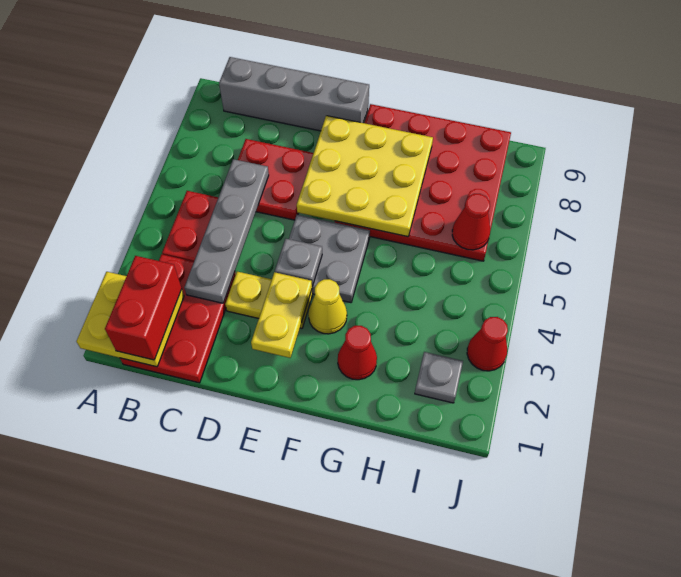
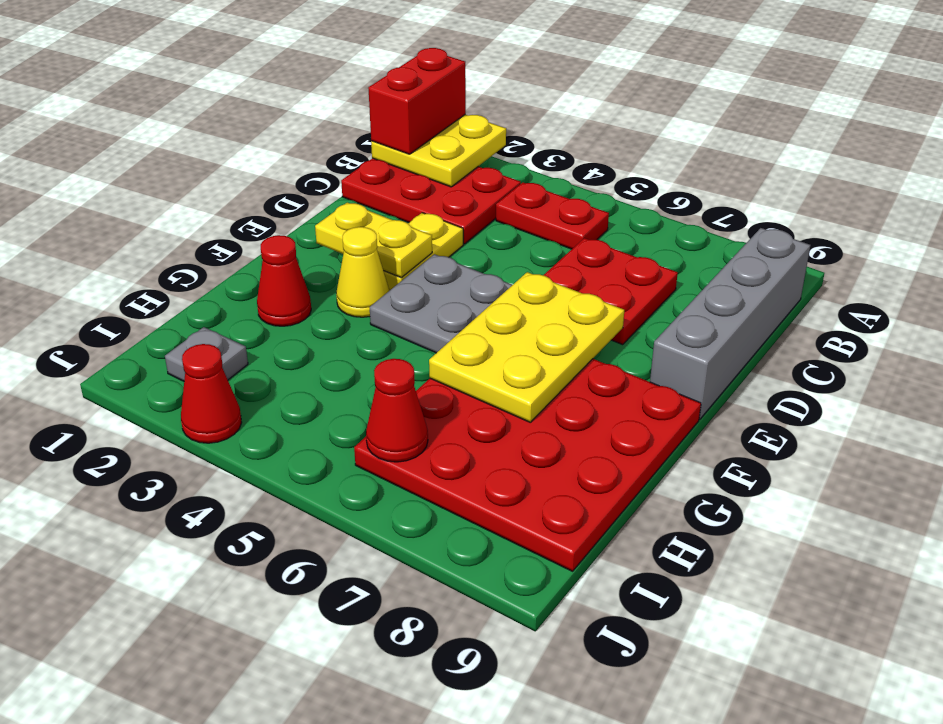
red brick B1:B2 level 3 -> red brick A1:B1 level 3
grey plate C3:C6 level 2 -> none
grey plate E4 level 2 -> none
yellow plate E6:G8 level 2 -> yellow plate E6:G7 level 2

